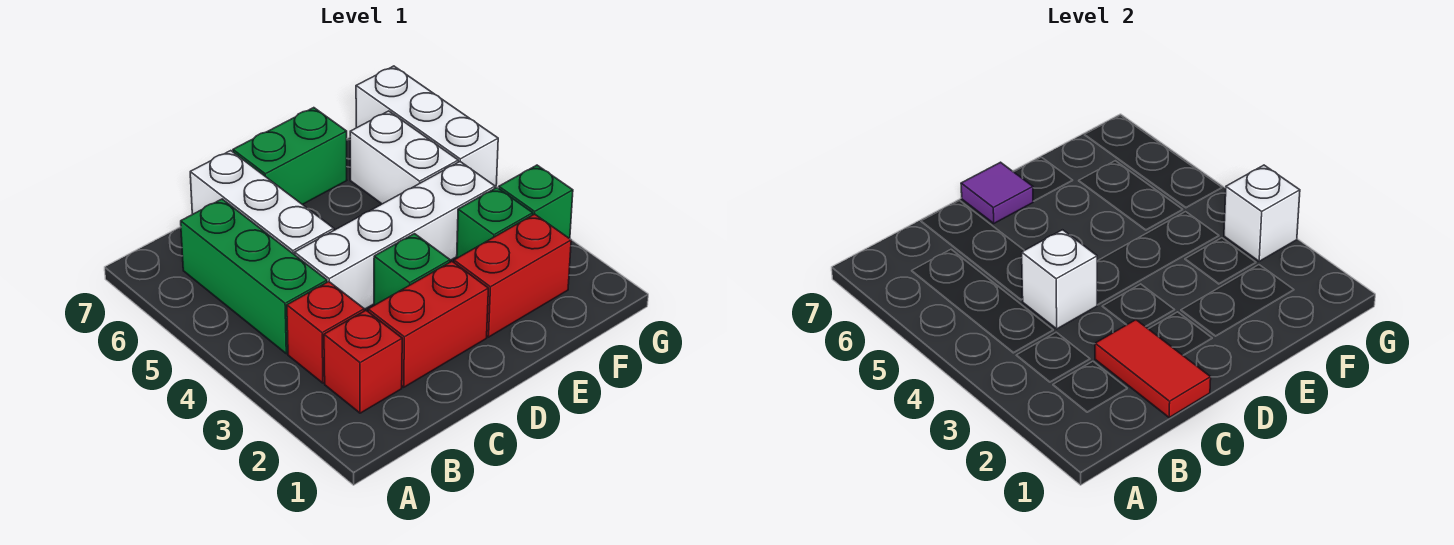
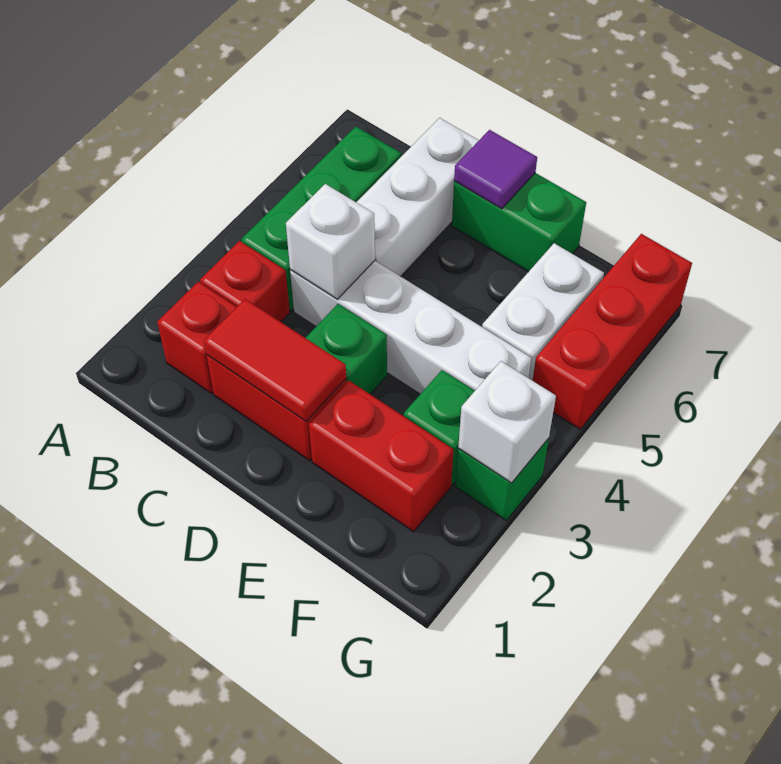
red tile C1:C2 level 2 -> red tile C2:D2 level 2
white brick G5:G7 level 1 -> red brick G5:G7 level 1

